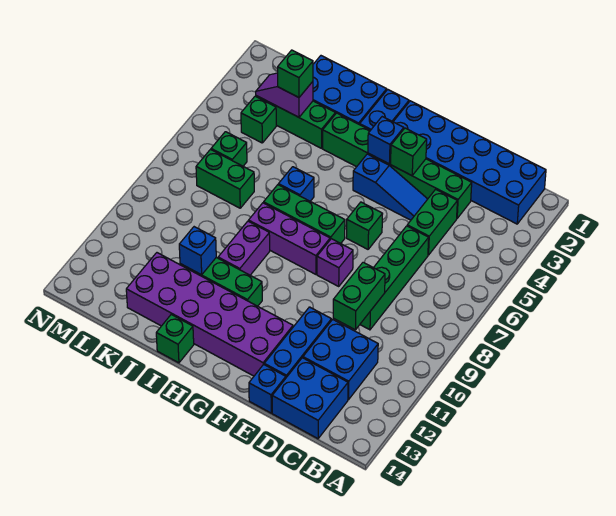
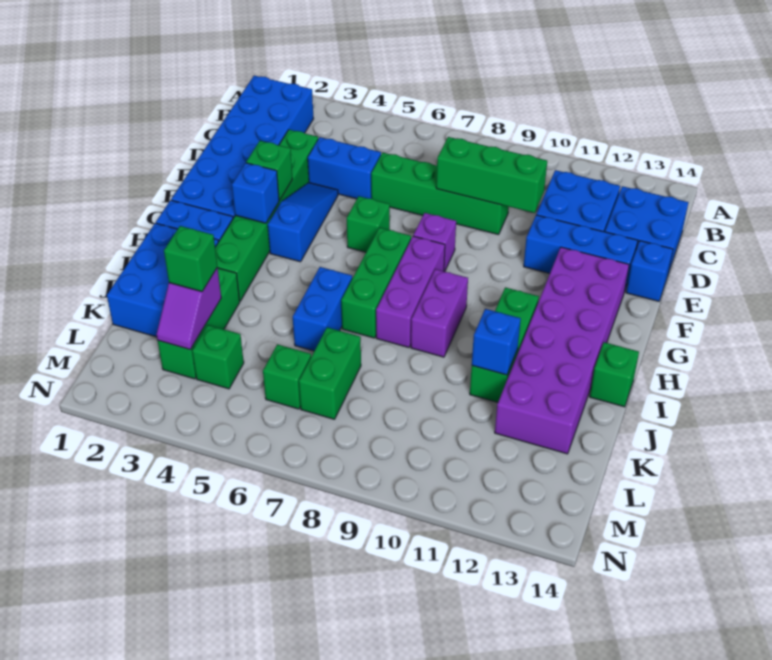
green brick D4:D5 level 1 -> blue brick D4:D5 level 1
green brick D9:D10 level 2 -> green brick D8:D10 level 2
blue brick I6 level 1 -> blue brick I6:J6 level 1
purple brick I9:I10 level 1 -> purple brick H9:I9 level 1

